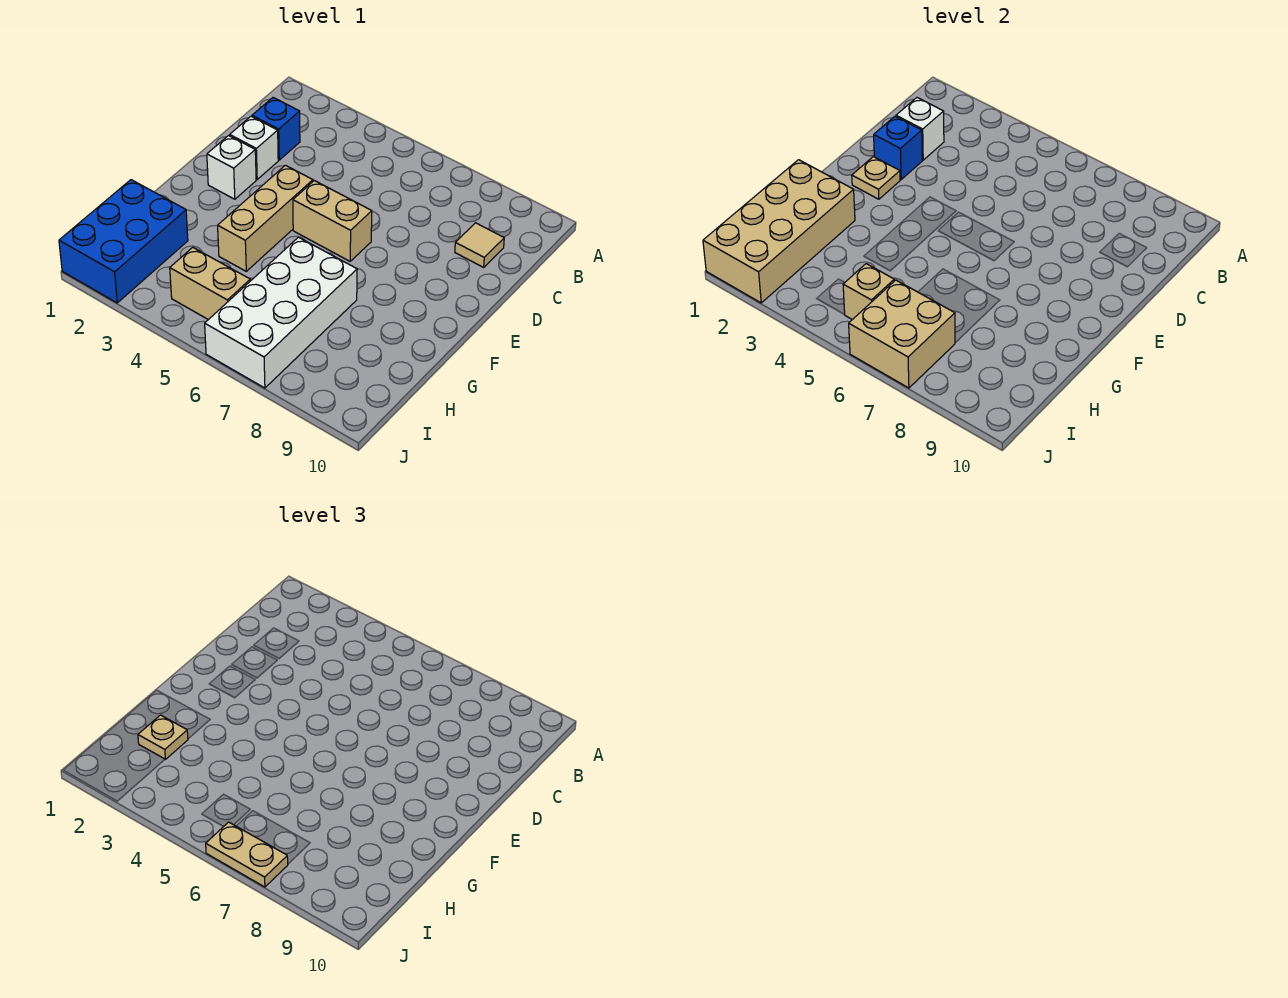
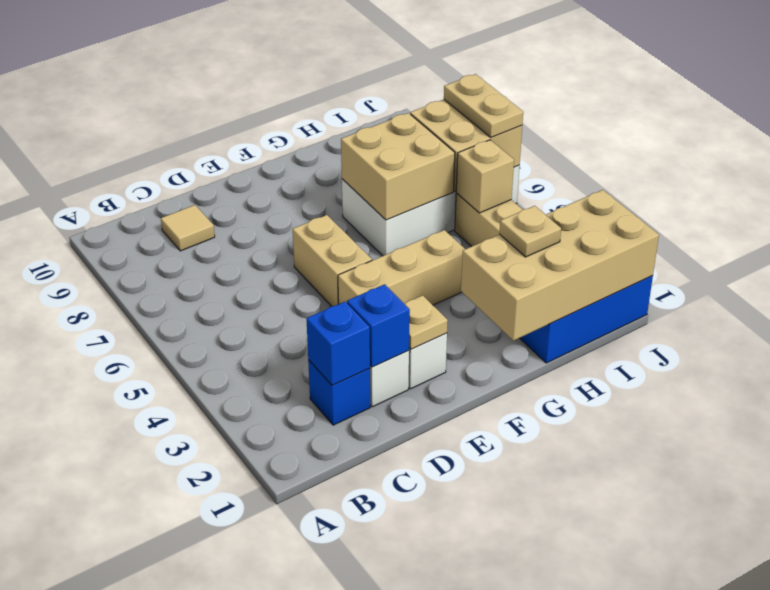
white brick C2 level 2 -> blue brick C2 level 2
none -> tan brick G6:H7 level 2

